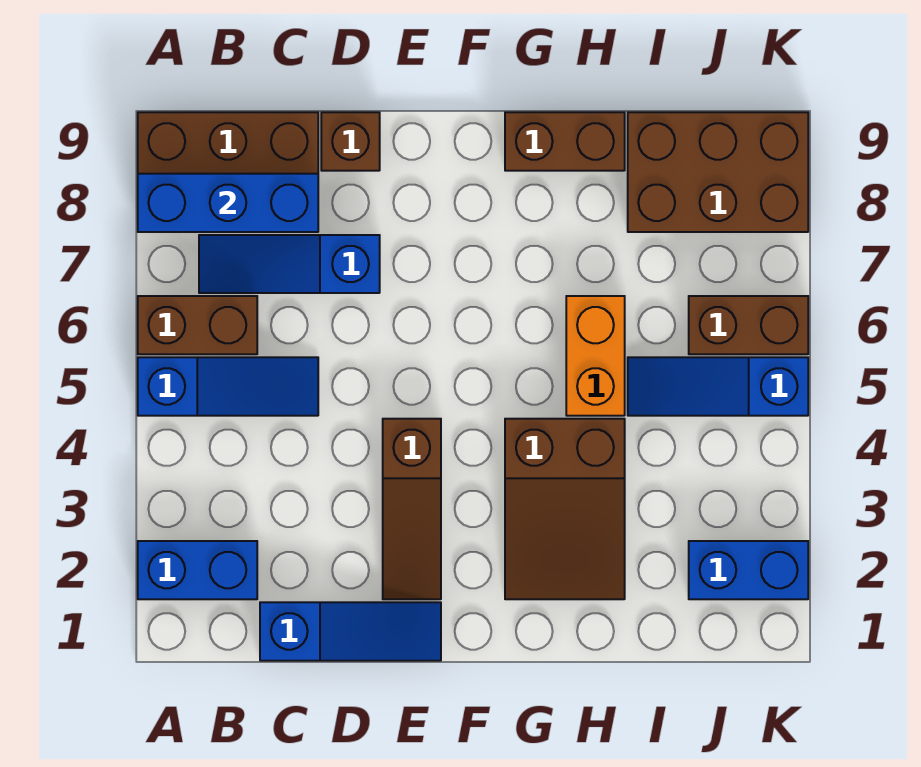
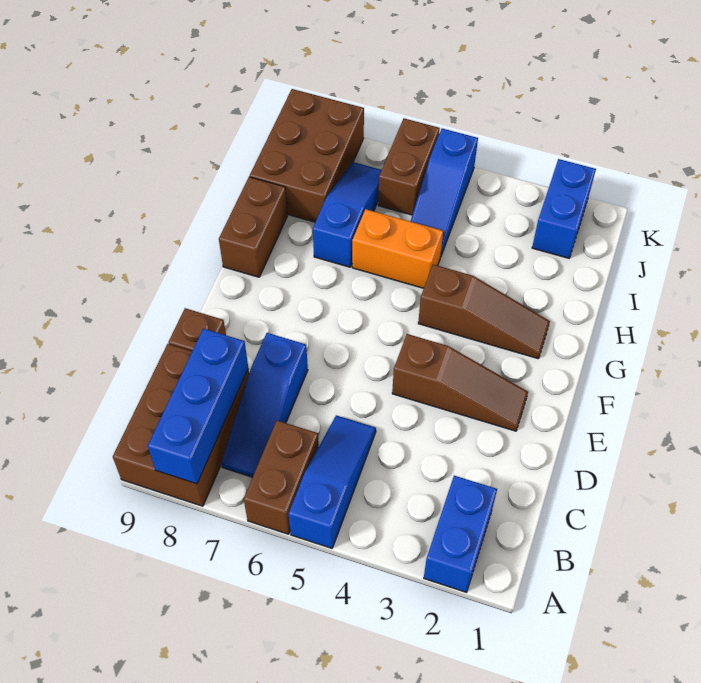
blue slope C1:E1 level 1 top C -> blue slope H7:J7 level 1 top H
brown slope G2:H4 level 1 top 4 -> brown slope G2:G4 level 1 top 4

